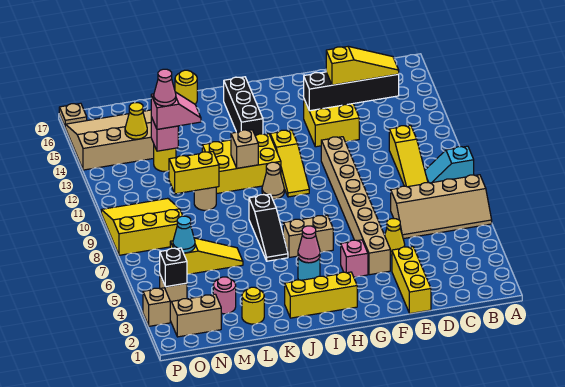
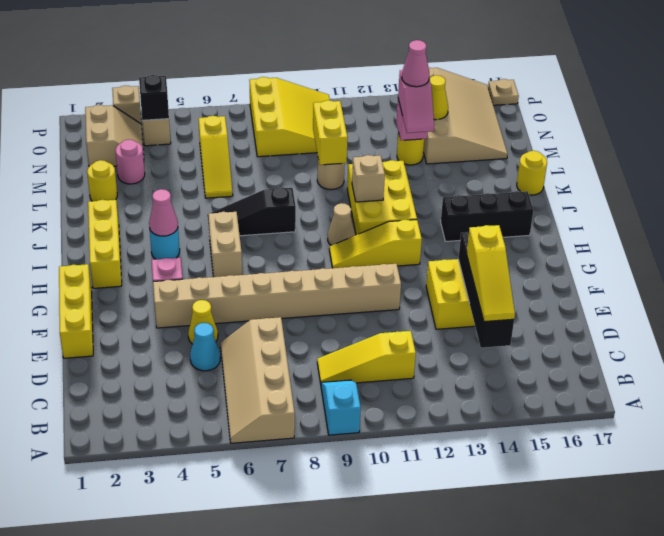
yellow brick E1:E3 level 1 -> yellow brick E1:G1 level 1
cyan cone N6 level 2 -> cyan cone D5 level 1

